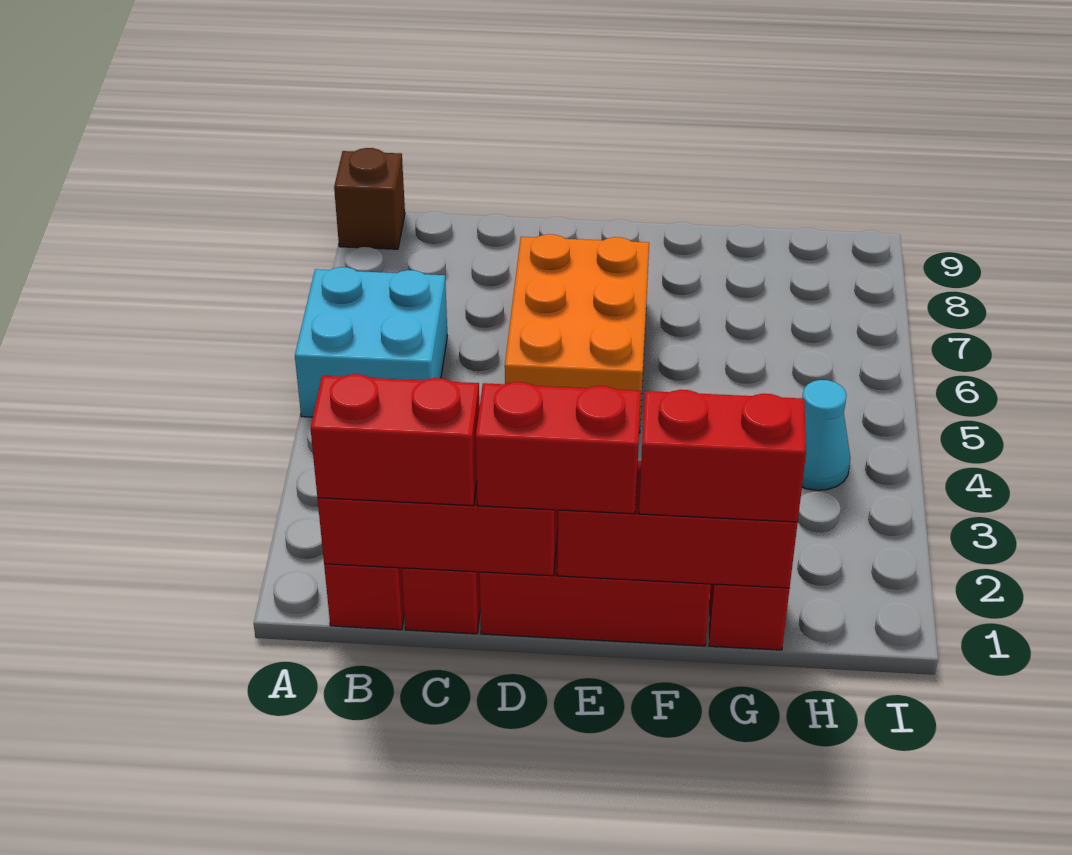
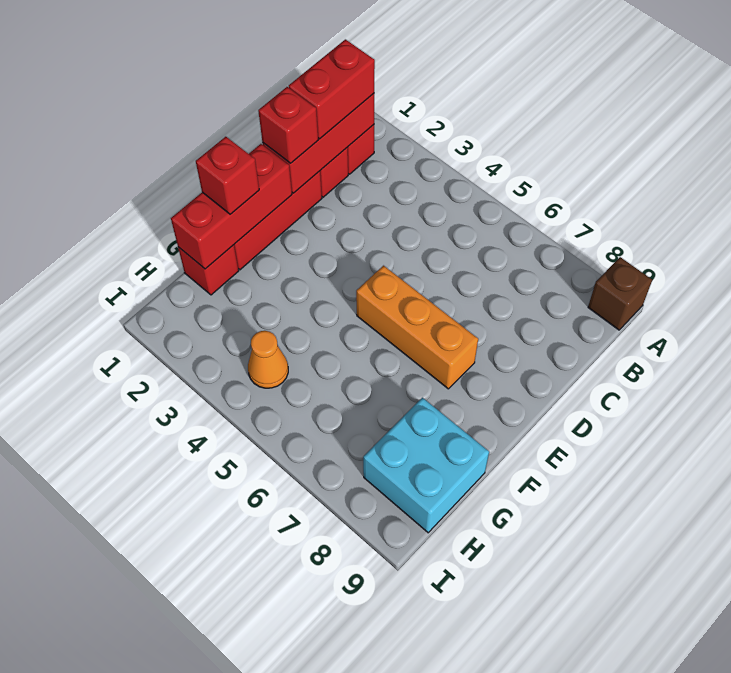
cyan brick A5:B6 level 1 -> cyan brick G8:H9 level 1
red brick D1:E1 level 3 -> red brick D1 level 3
orange brick D5:E7 level 1 -> orange brick E5:E7 level 1
red brick F1:G1 level 3 -> red brick F1 level 3
cyan cone H4 level 1 -> orange cone H4 level 1

